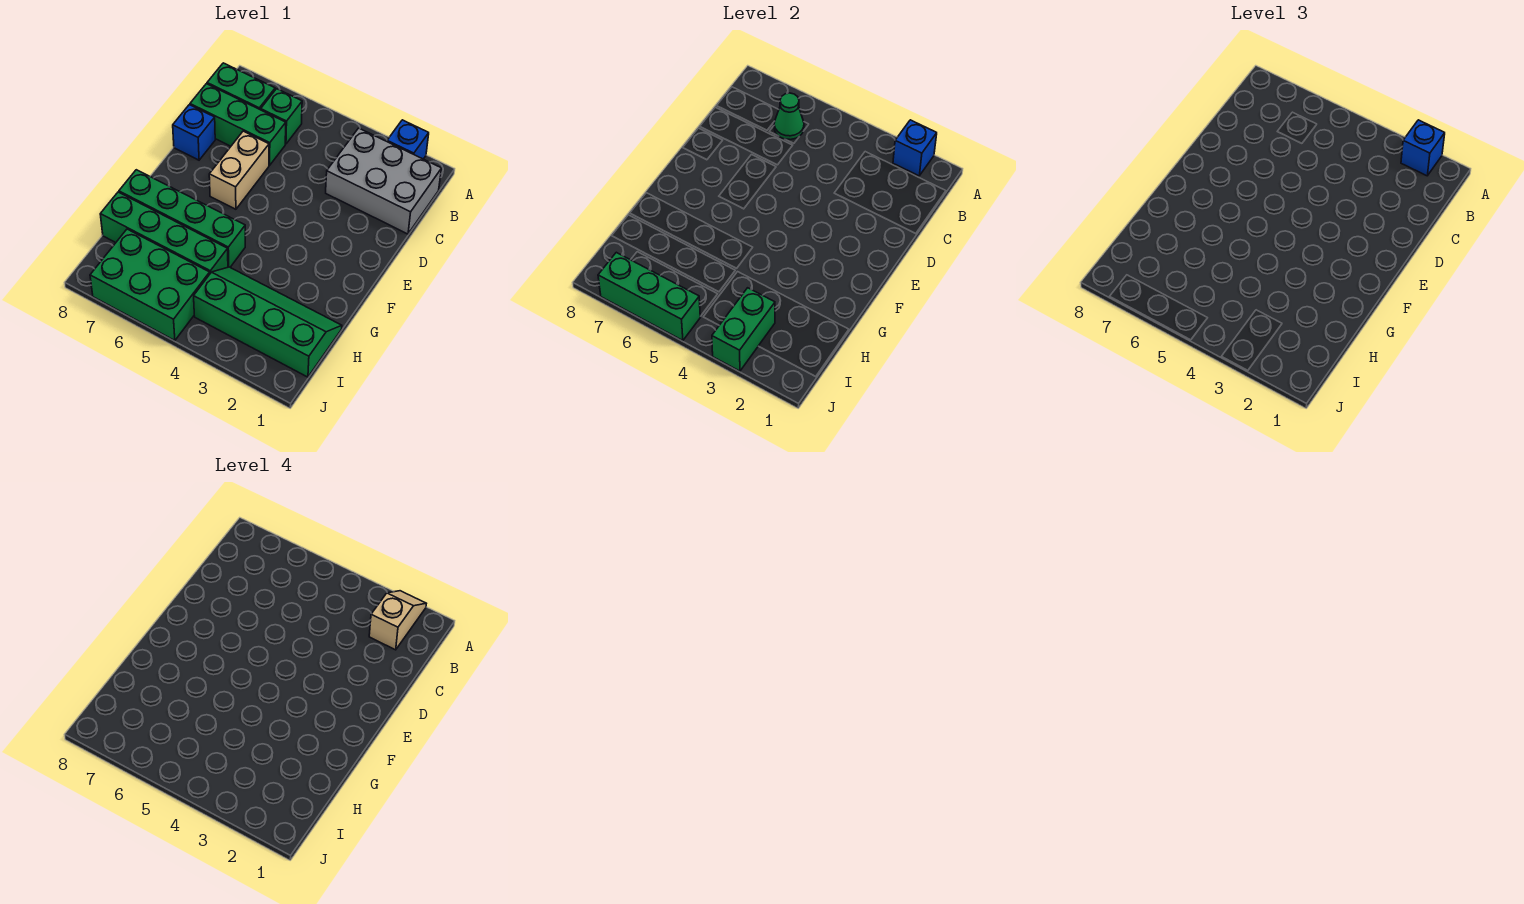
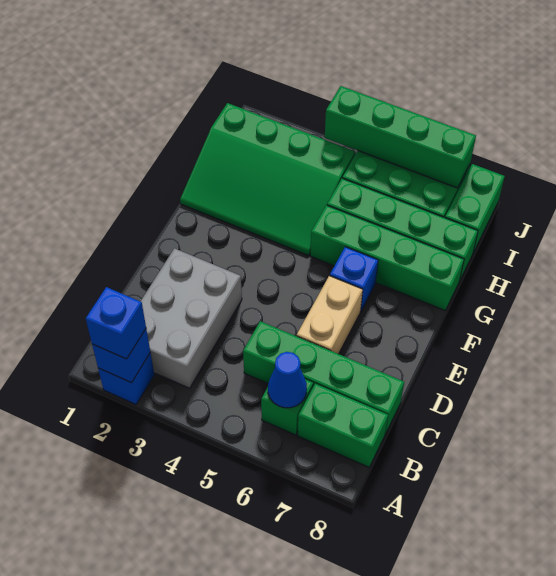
tan slope A2:B2 level 4 top B -> none
grey brick B1:C3 level 1 -> grey brick B2:D3 level 1
green cone B6 level 2 -> blue cone B6 level 2
green brick C6:C8 level 1 -> green brick C5:C8 level 1
blue brick D8 level 1 -> blue brick F6 level 1
green slope H1:I4 level 1 top I -> green slope G1:I4 level 1 top I
green brick I3:J3 level 2 -> green brick I8:J8 level 1
green brick J5:J7 level 2 -> green brick J4:J7 level 2

